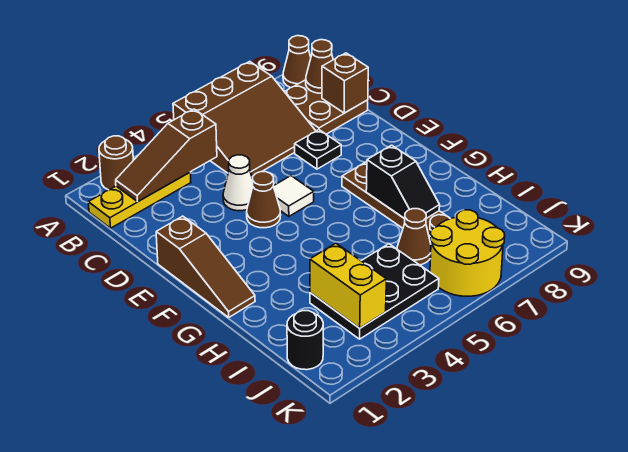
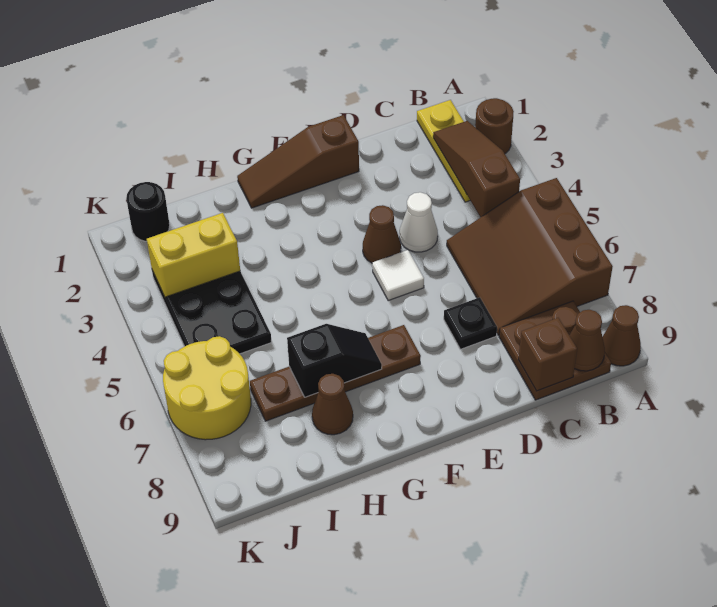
black slope G7:H7 level 2 top G -> black slope G7:H7 level 2 top H
brown cone I6 level 1 -> brown cone H8 level 1

